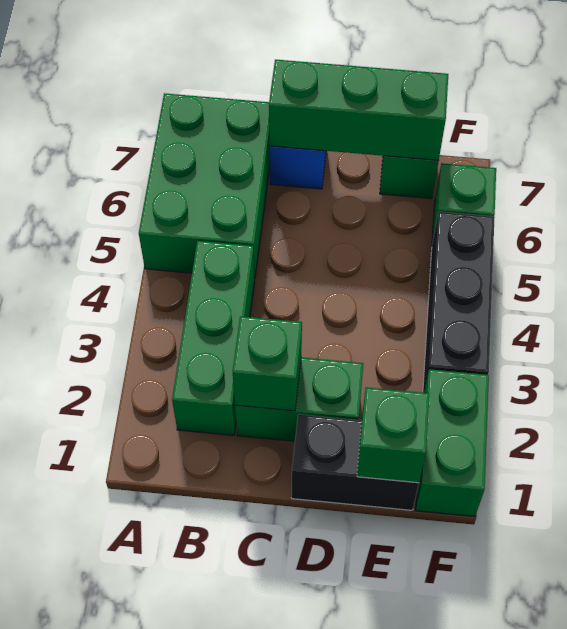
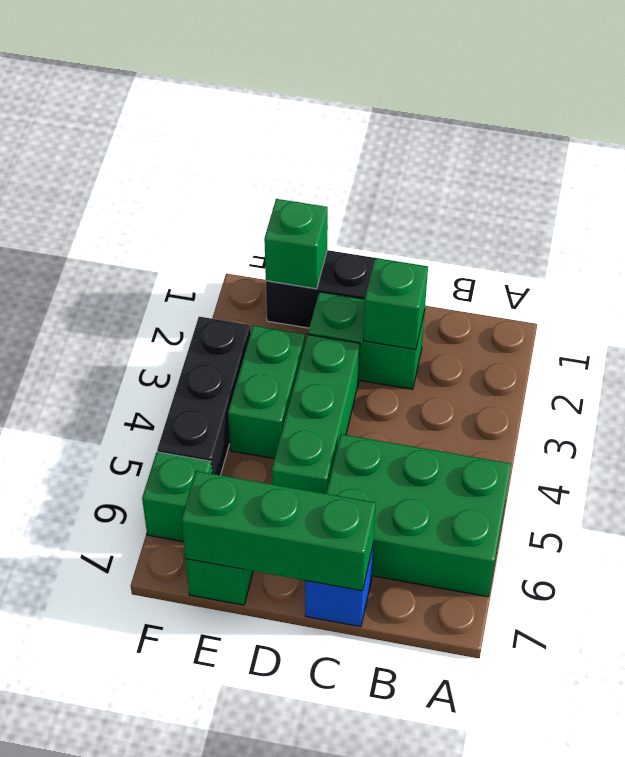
green brick A5:B7 level 1 -> green brick A5:C6 level 1
green brick B2:B4 level 1 -> green brick D3:D5 level 1
green brick F1:F2 level 1 -> green brick E3:E4 level 1

